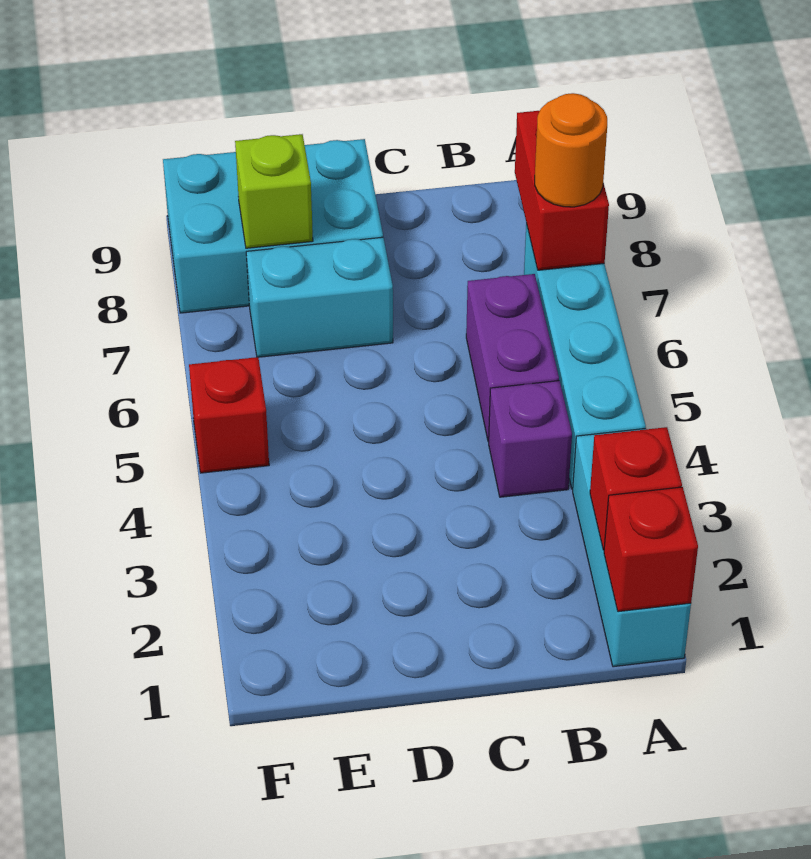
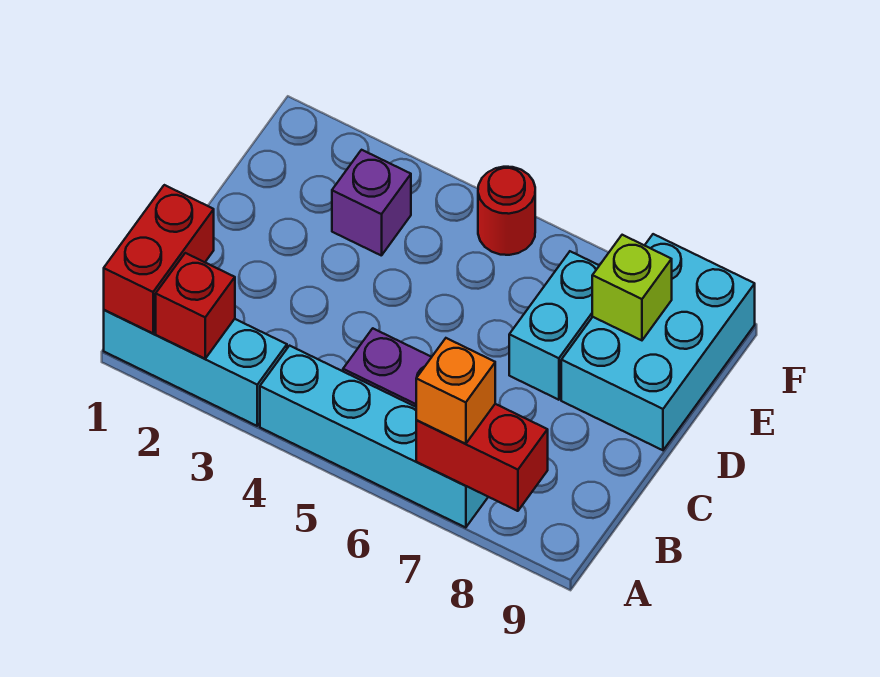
red brick A1 level 2 -> red brick A1:B1 level 2
orange round brick A7 level 3 -> orange brick A7 level 3
purple brick B4 level 1 -> purple brick E3 level 1
red brick F5 level 1 -> red round brick F5 level 1

